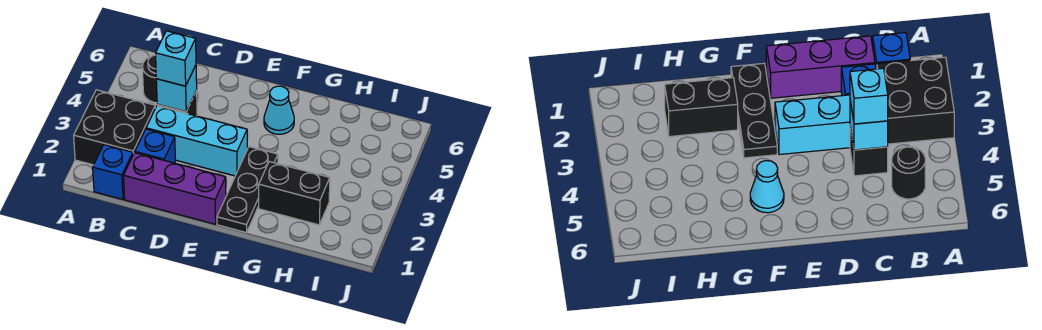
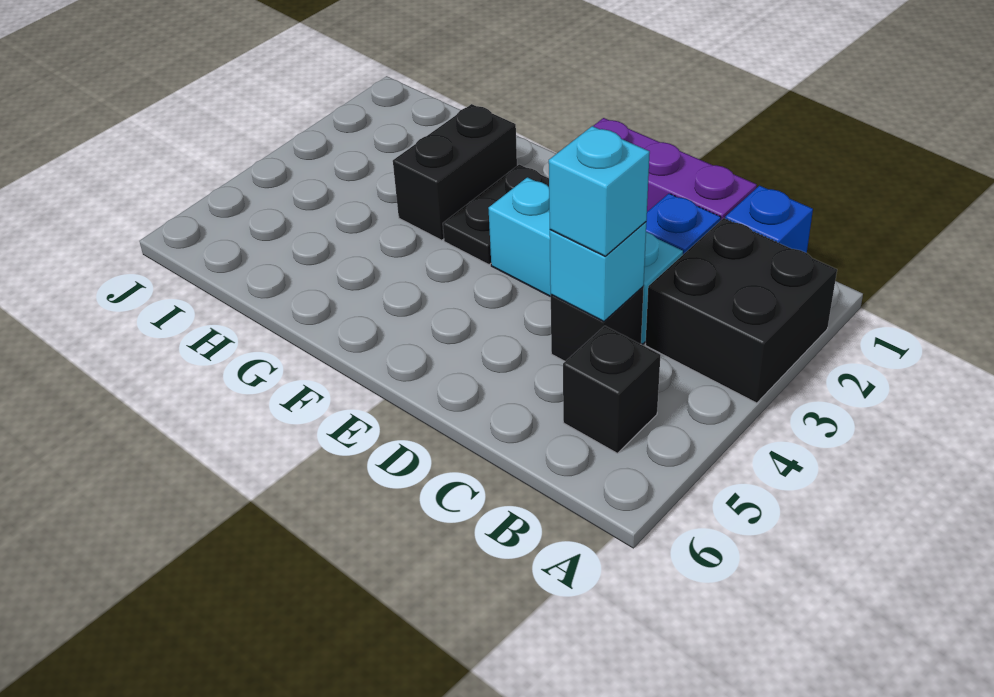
black round brick B5 level 1 -> black brick B5 level 1
black plate F1:F3 level 1 -> black plate F2:F3 level 1
cyan cone F5 level 1 -> none
black brick G2:H2 level 1 -> black brick G2:G3 level 1

